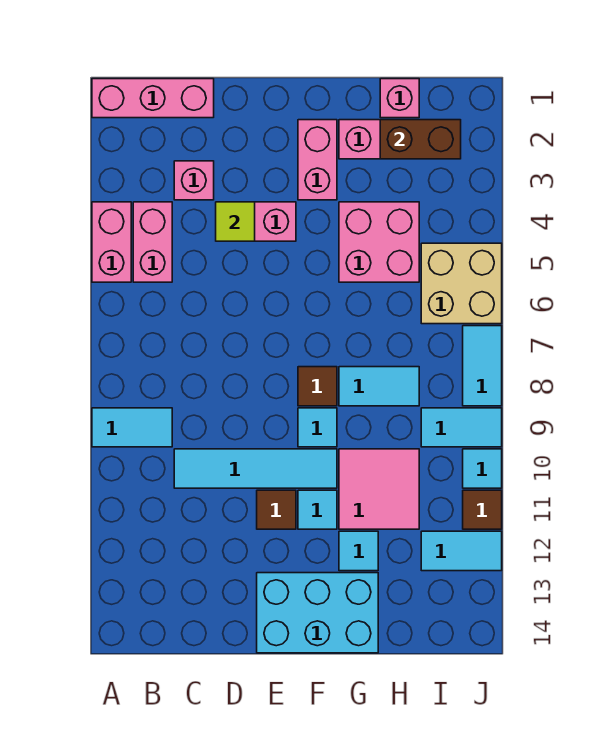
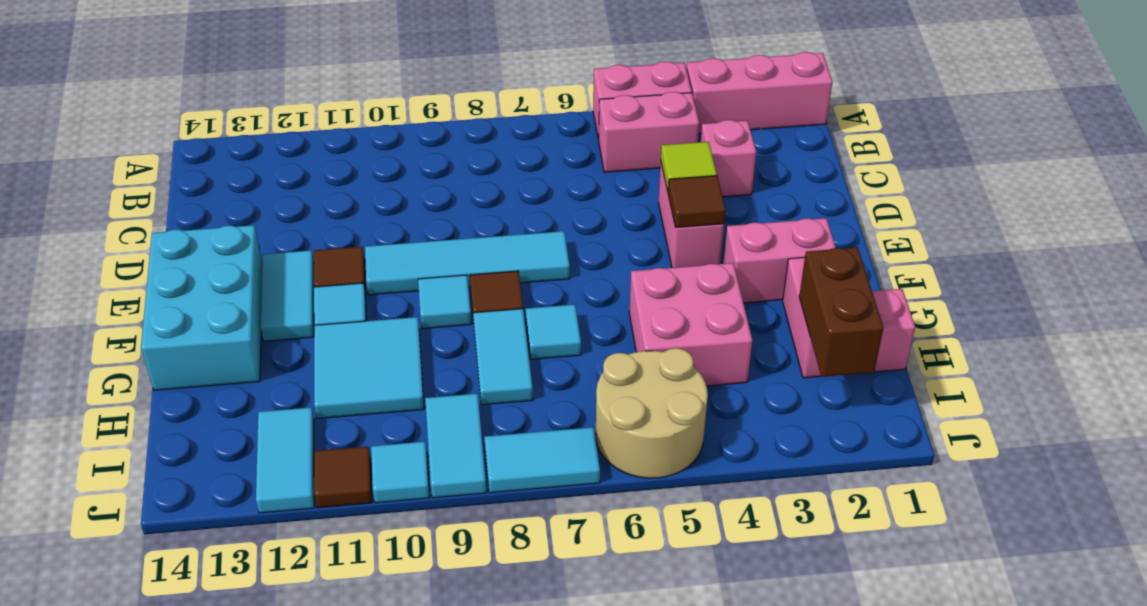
pink brick A1:C1 level 1 -> pink brick A1:A3 level 1
cyan tile A9:B9 level 1 -> cyan tile E12:F12 level 1
cyan tile C10:F10 level 1 -> cyan tile E7:E10 level 1
none -> brown tile E4 level 2
pink tile G10:H11 level 1 -> cyan tile G10:H11 level 1
cyan tile G12 level 1 -> cyan tile G7 level 1
tan brick I5:J6 level 1 -> tan round brick I5:J6 level 1

